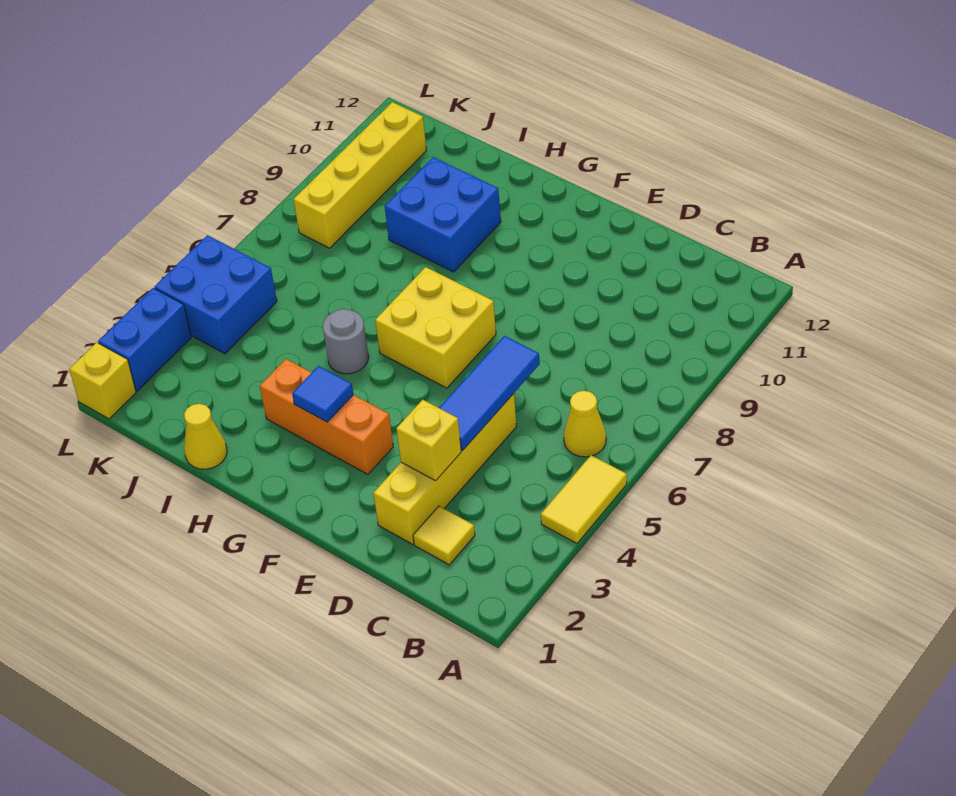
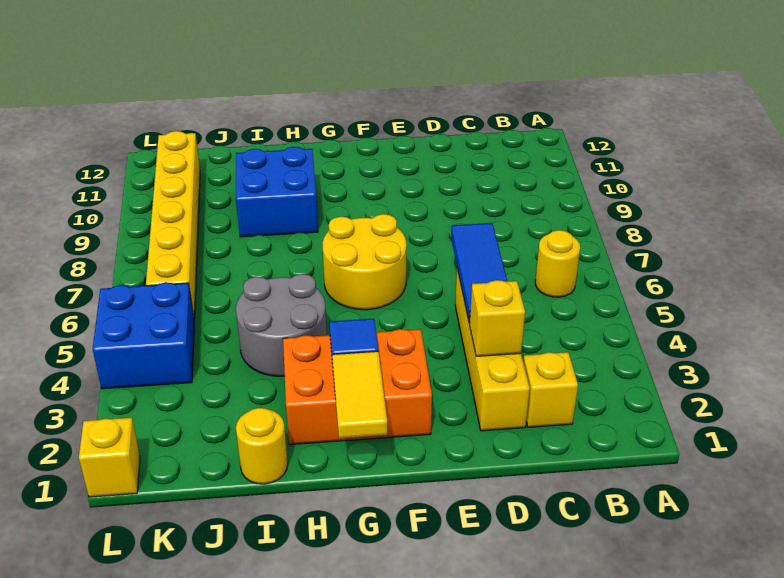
yellow tile A4:A5 level 1 -> yellow tile G1:G2 level 2
yellow cone B6 level 1 -> yellow round brick B6 level 1
yellow tile C2 level 1 -> yellow brick C2 level 1
orange brick F3:H3 level 1 -> orange brick F2:H3 level 1
yellow brick F6:G7 level 1 -> yellow round brick F6:G7 level 1
grey round brick H5 level 1 -> grey round brick H4:I5 level 1
yellow cone I1 level 1 -> yellow round brick I1 level 1
yellow brick K8:K11 level 1 -> yellow brick K6:K11 level 1
blue brick L2:L3 level 1 -> none

